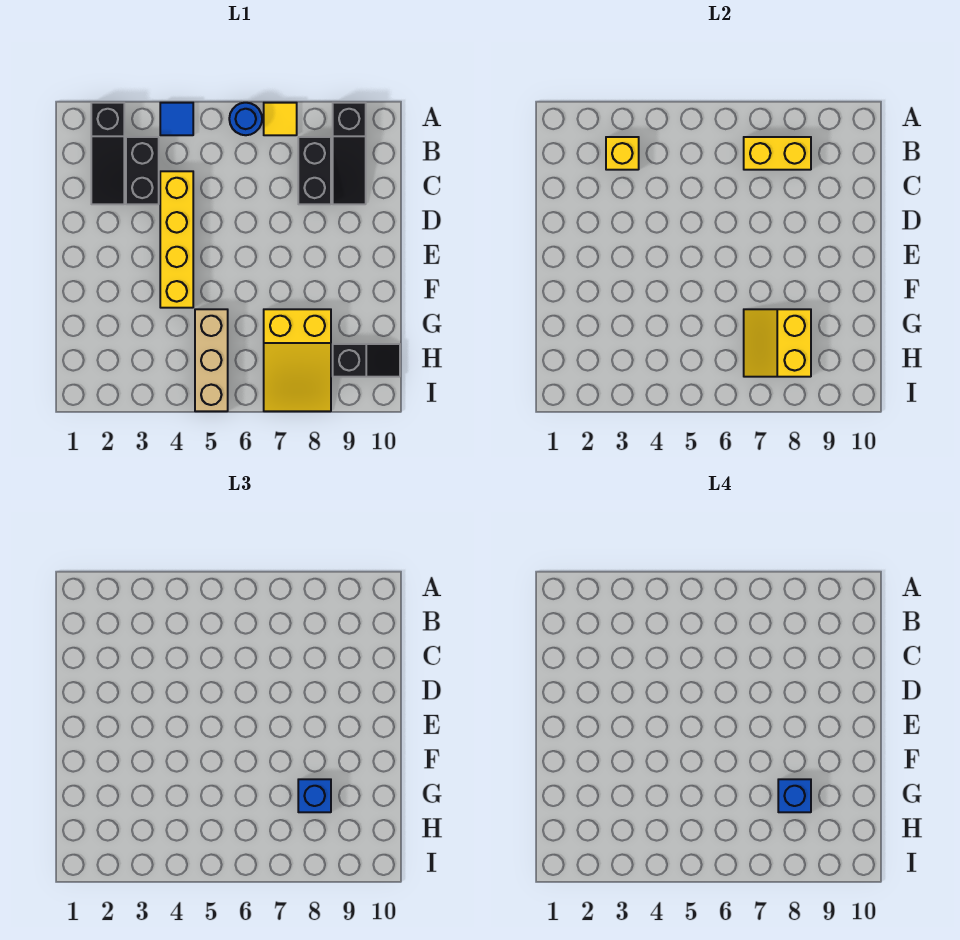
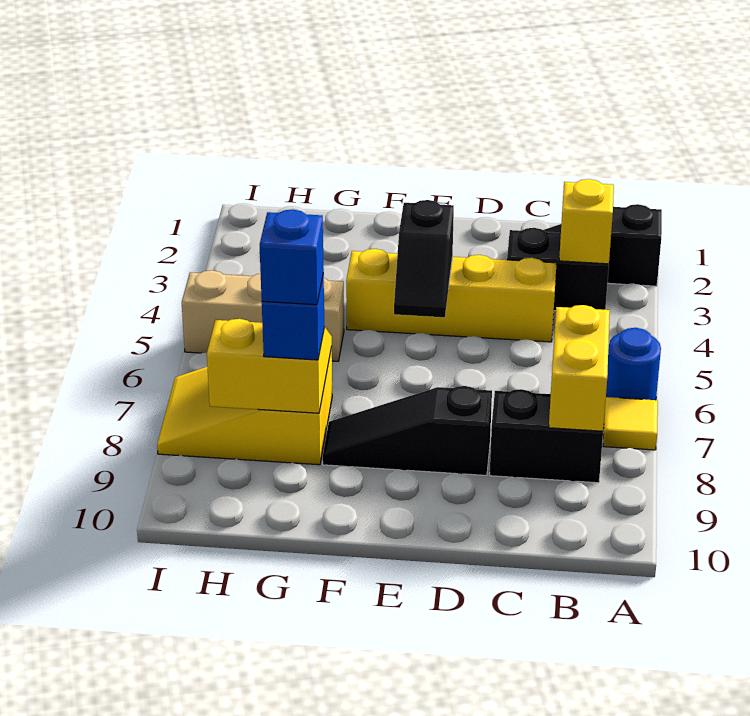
blue tile A4 level 1 -> none
black slope A9:C9 level 1 top A -> black slope D8:F8 level 1 top D
black slope H9:H10 level 1 top 9 -> black slope E4:E5 level 2 top 4

